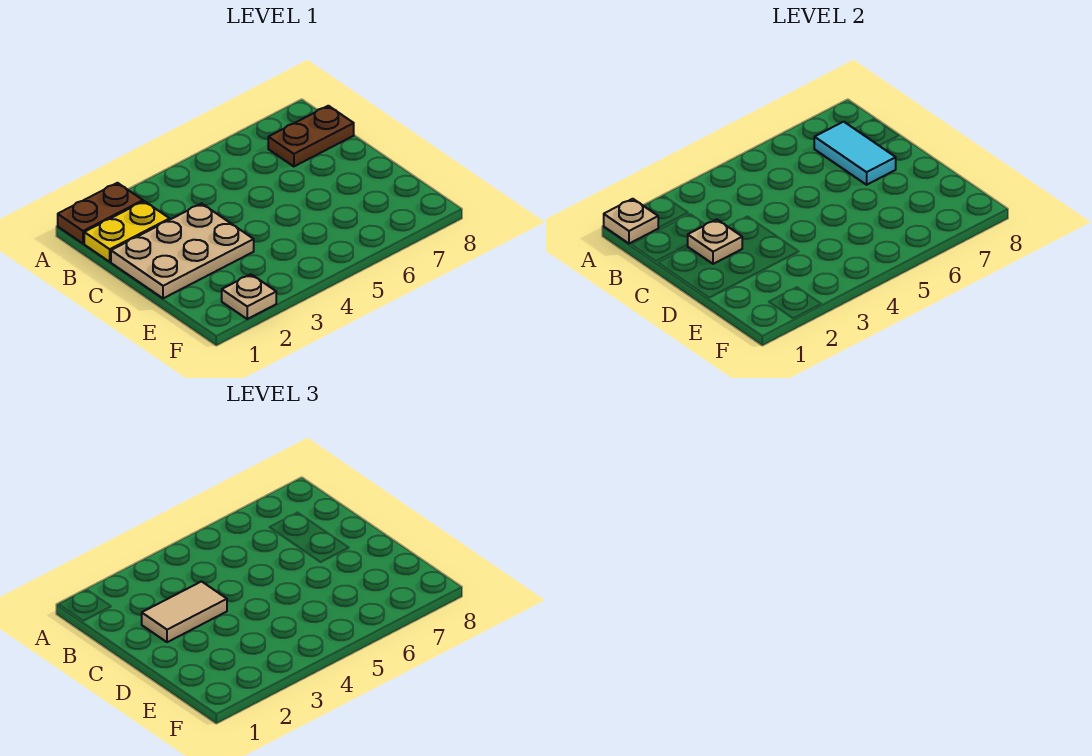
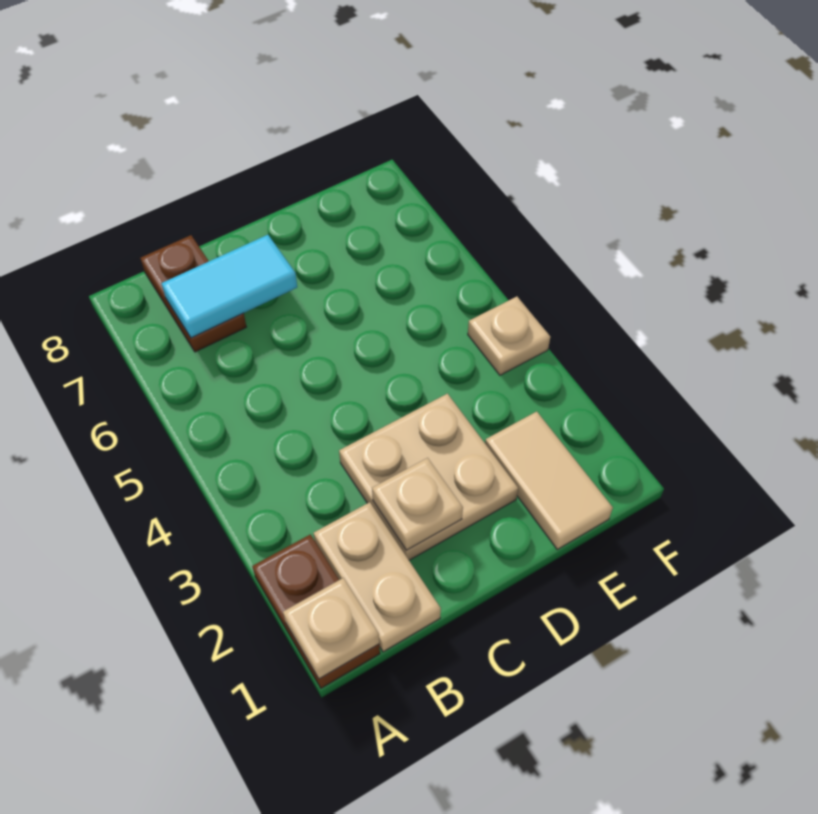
yellow plate B1:B2 level 1 -> tan plate B1:B2 level 1
tan plate C1:D3 level 1 -> tan plate C2:D3 level 1
tan tile C2:C3 level 3 -> tan tile E1:E2 level 1
tan plate F2 level 1 -> tan plate F4 level 1

